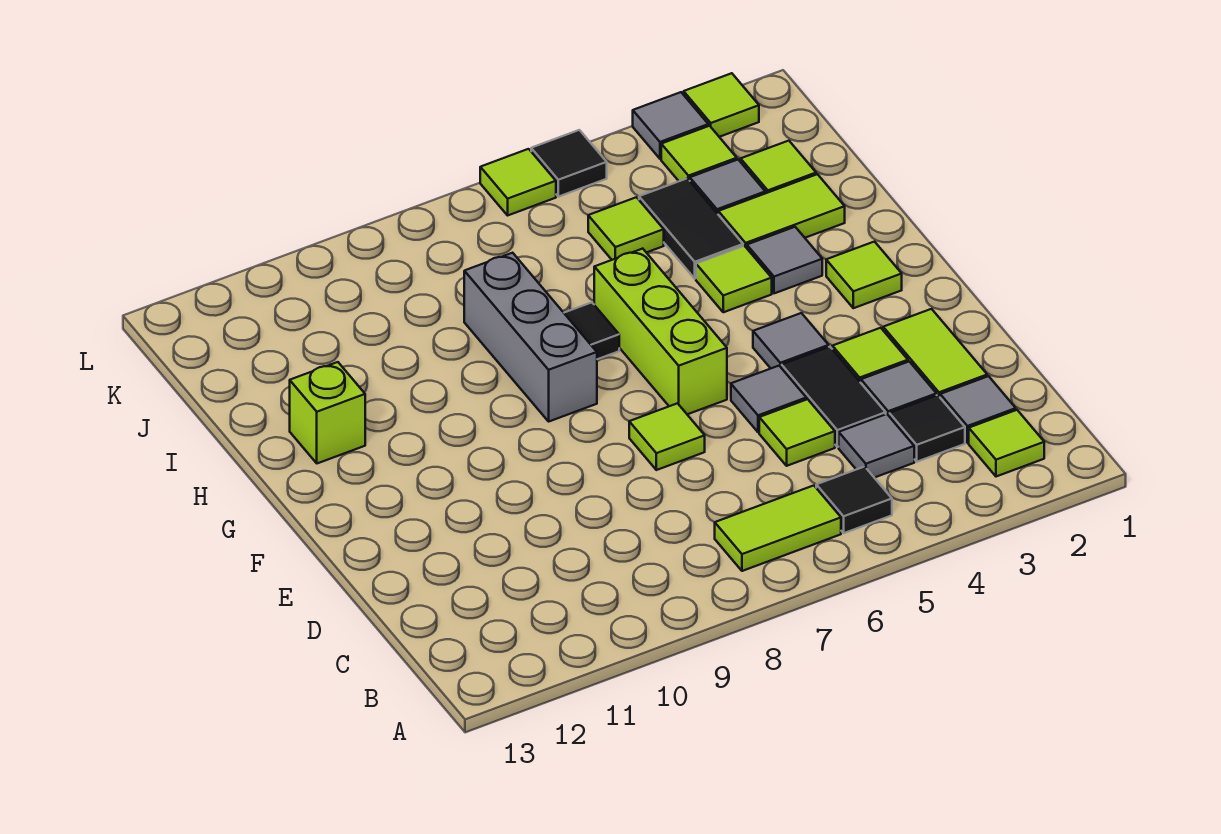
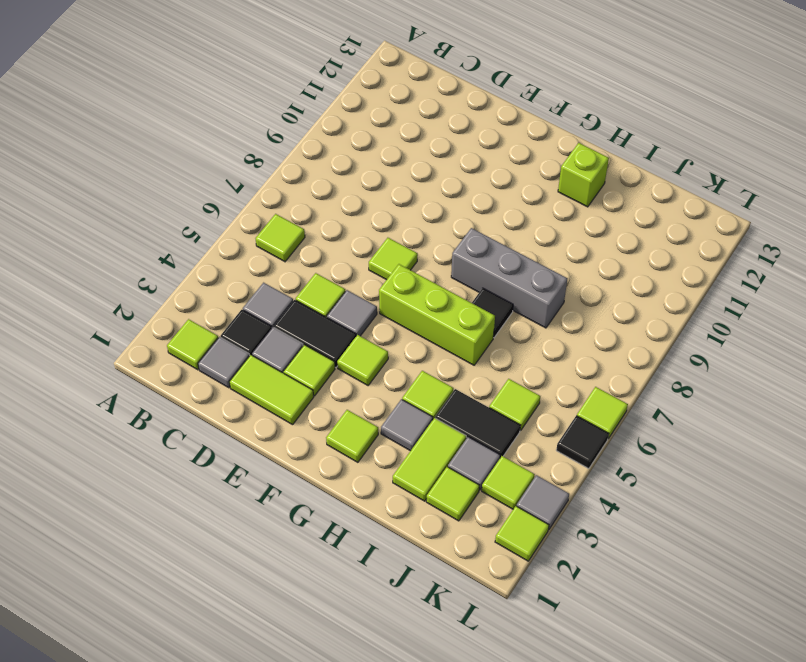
black tile B5 level 1 -> none
lime tile B6:B7 level 1 -> lime tile B6 level 1
grey tile F4 level 1 -> lime tile F4 level 1

